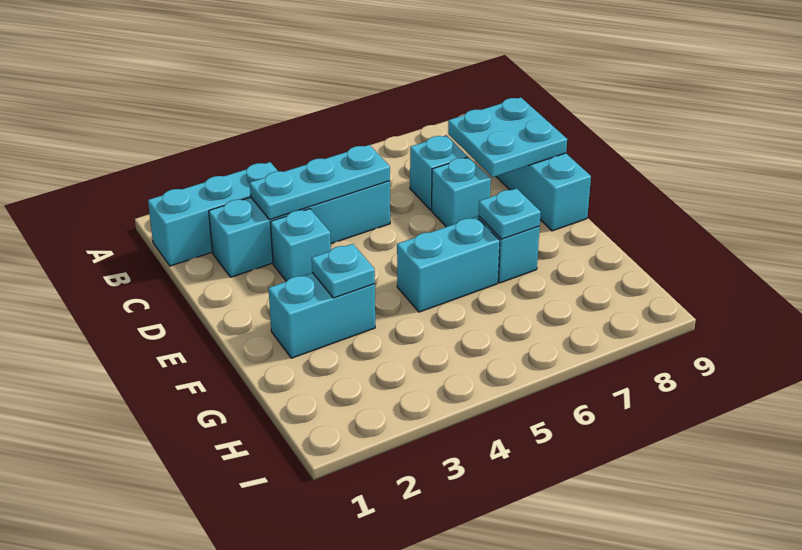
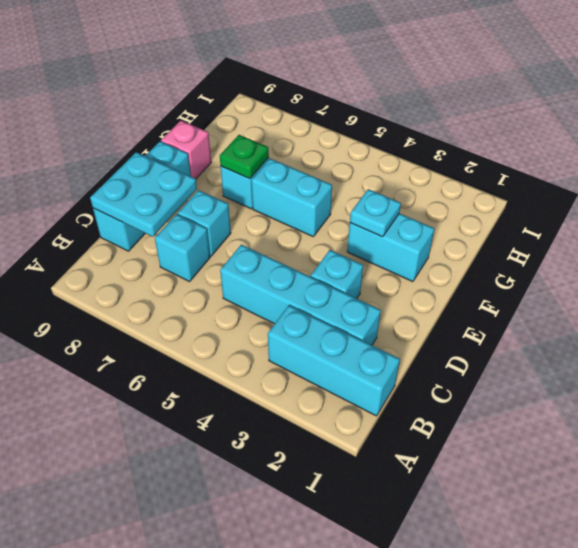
cyan plate C3:C5 level 2 -> none
cyan plate F7 level 2 -> green plate F7 level 2
none -> pink brick F9 level 1

